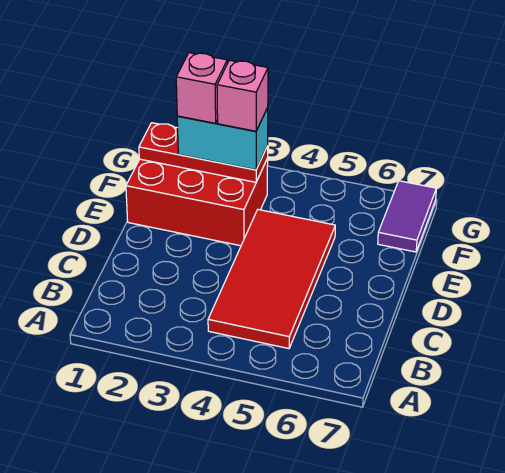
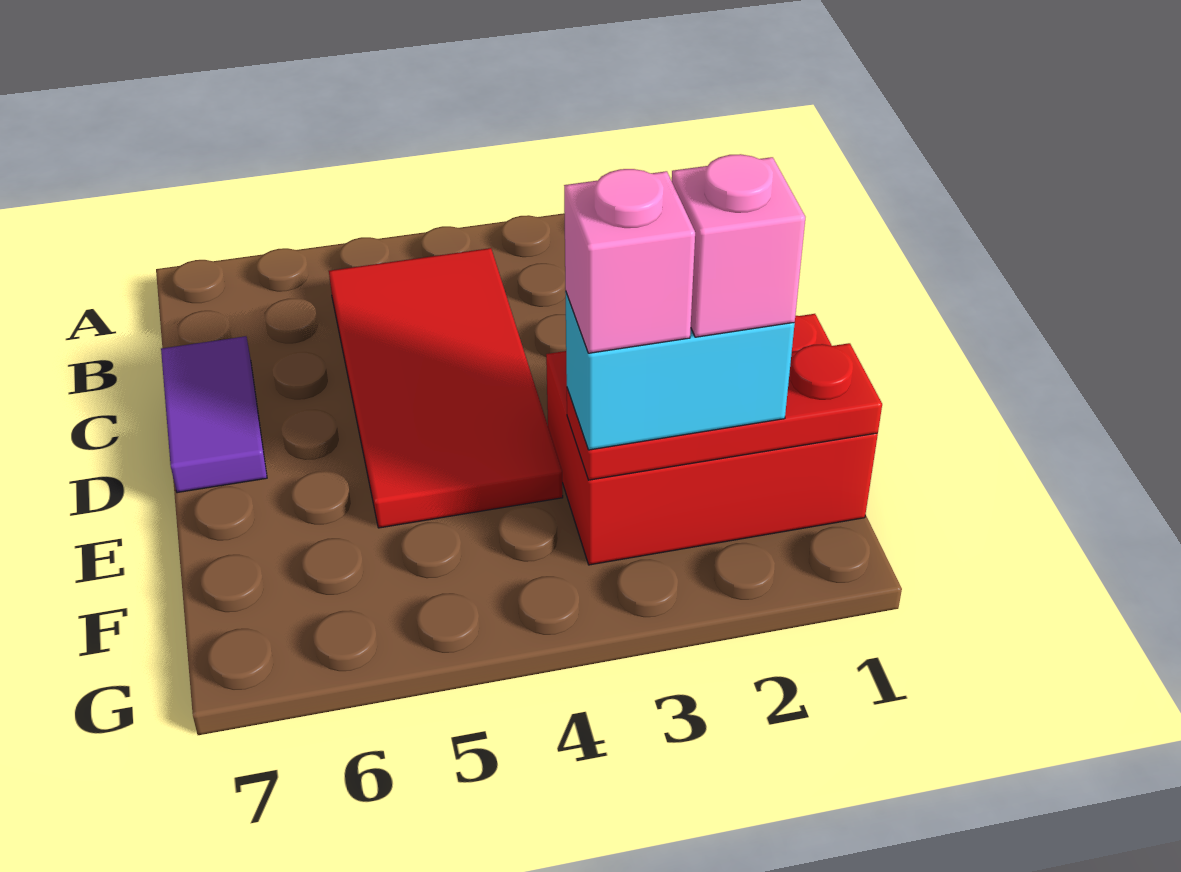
purple tile F7:G7 level 1 -> purple tile C7:D7 level 1

